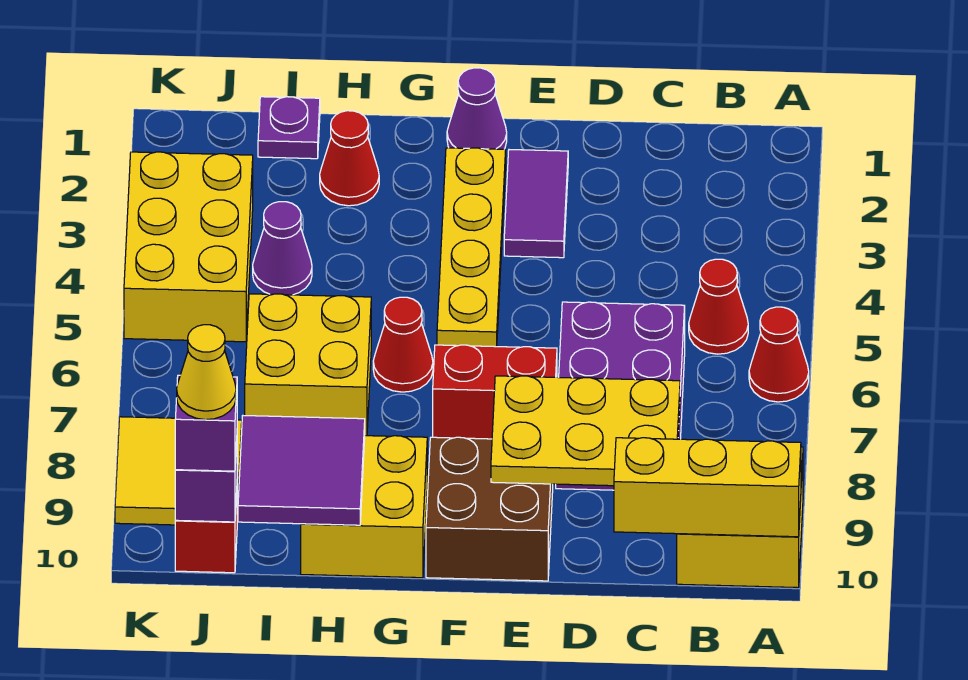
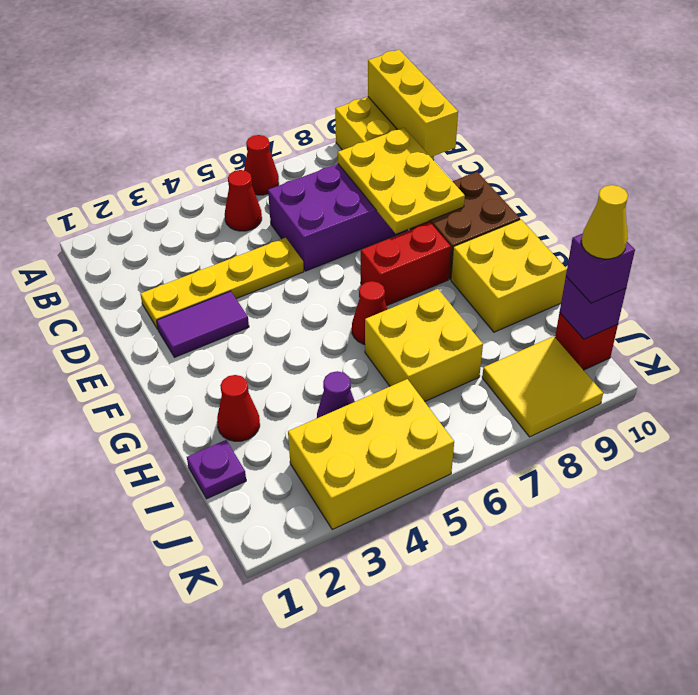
red brick E7:F7 level 1 -> red brick F7:F8 level 1
purple cone F1 level 1 -> none
yellow plate F2:F5 level 1 -> yellow plate D2:D5 level 1
purple tile H9:I10 level 2 -> none

